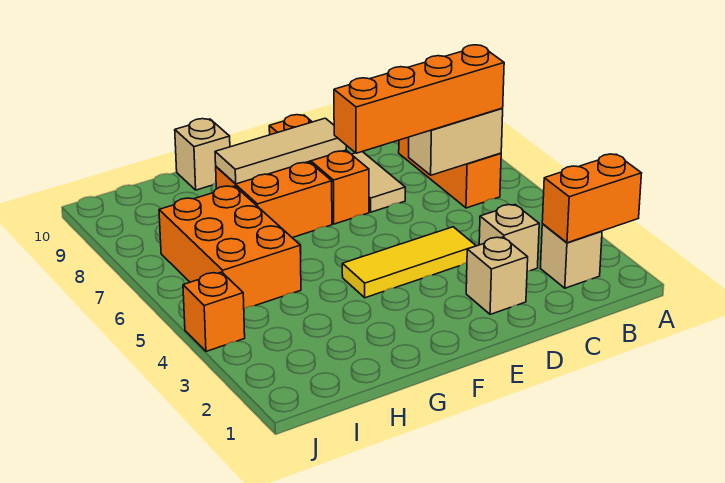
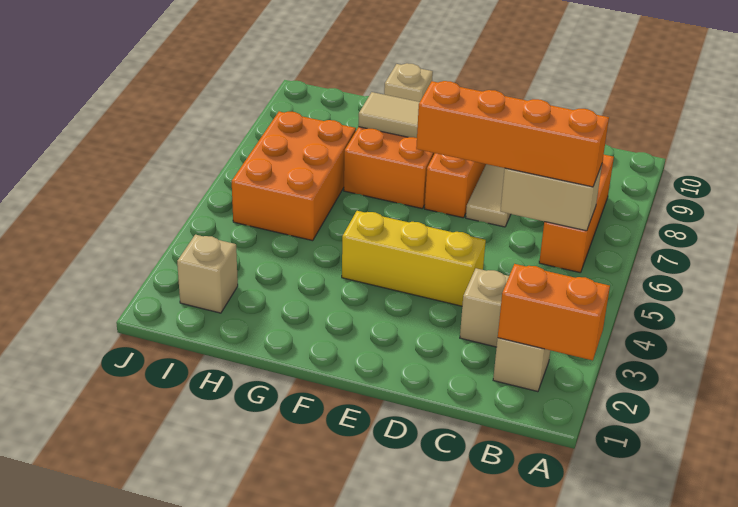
tan brick D2 level 1 -> tan brick I2 level 1
yellow tile D4:F4 level 1 -> yellow brick D4:F4 level 1
orange brick J4 level 1 -> none

